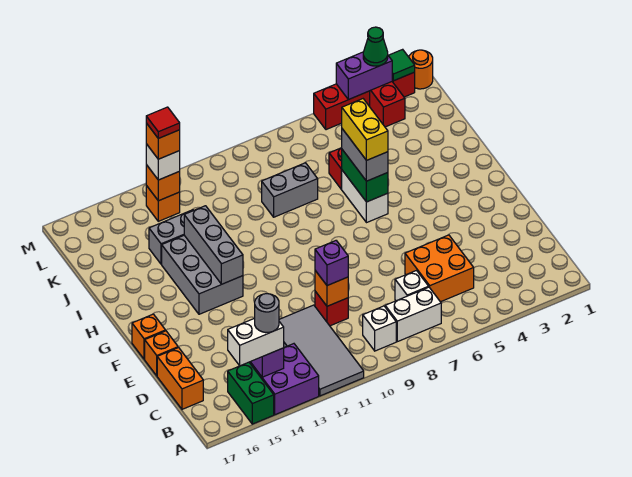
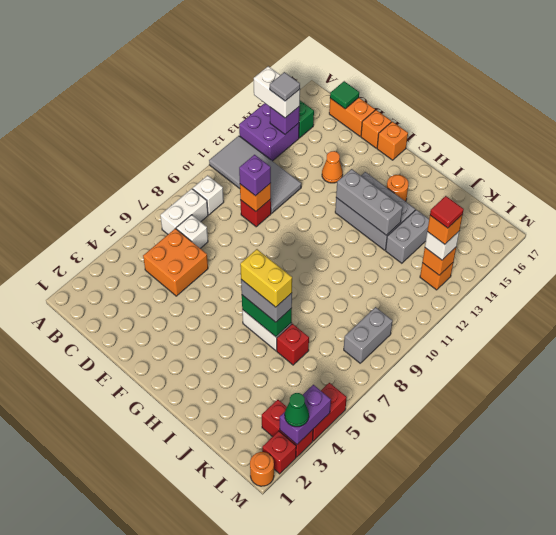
white brick B14:B15 level 3 -> white brick A14:B14 level 3
grey round brick B14 level 4 -> grey tile B14 level 4
none -> orange cone E14 level 1
none -> orange round brick H15 level 1
grey brick J8:J9 level 1 -> grey brick L8:L9 level 1
green tile M2 level 2 -> green tile C17 level 2

